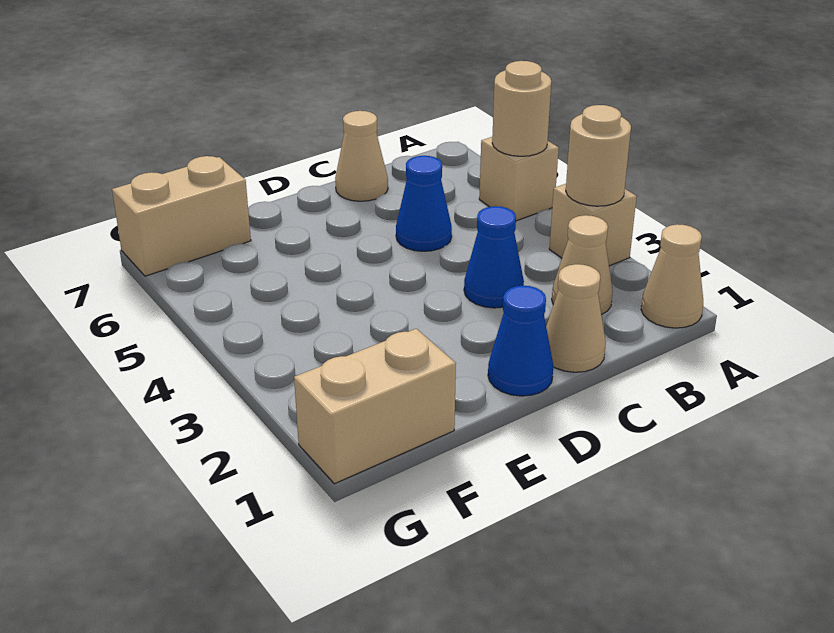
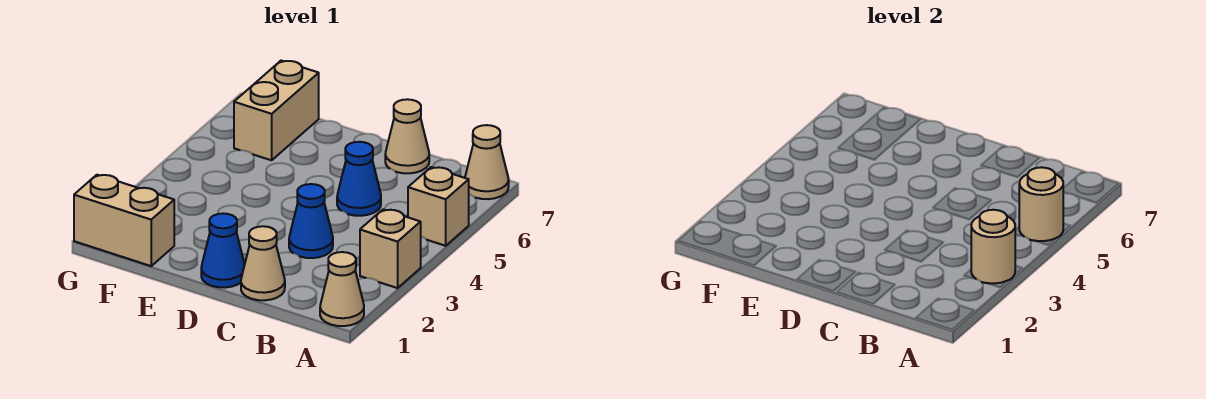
tan cone B2 level 1 -> tan cone A7 level 1
tan brick F7:G7 level 1 -> tan brick F6:F7 level 1

